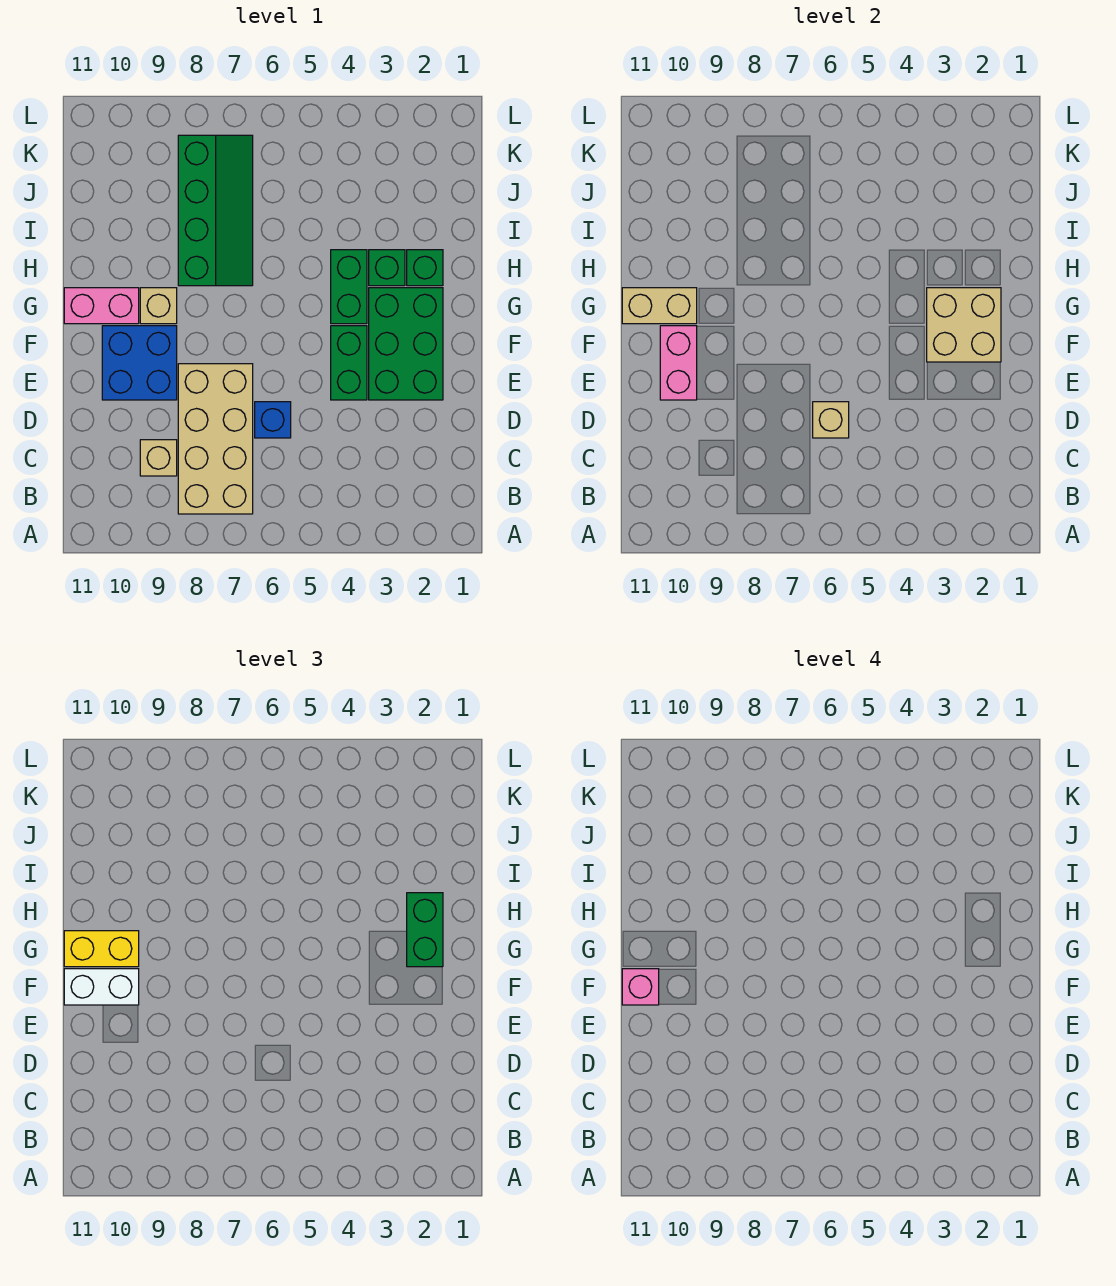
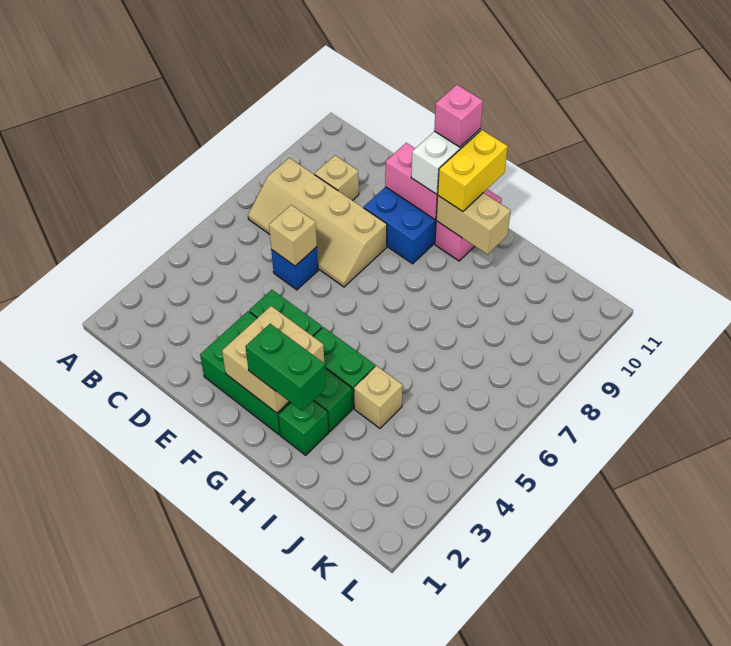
tan brick B7:E8 level 1 -> tan slope B7:E8 level 1 top 8
tan brick G9 level 1 -> tan brick I4 level 1
tan brick G10:G11 level 2 -> tan brick G10:H10 level 2
green slope H7:K8 level 1 top 8 -> none

